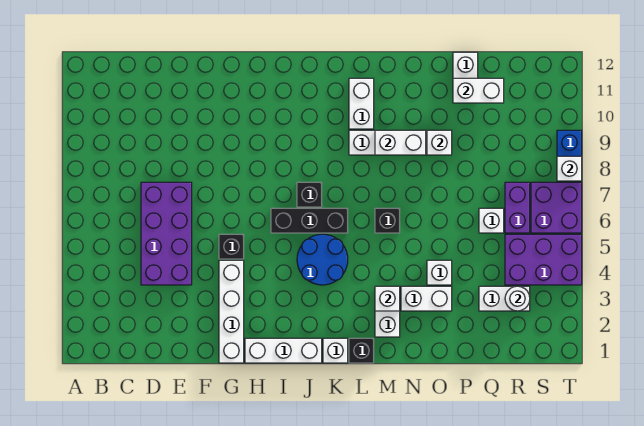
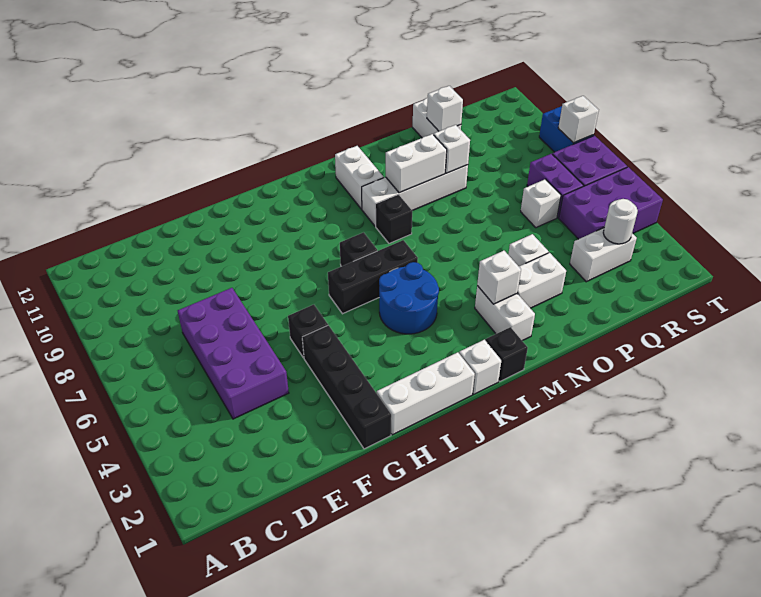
white brick G1:G4 level 1 -> black brick G1:G4 level 1
black brick M6 level 1 -> black brick L8 level 1
white brick P11:Q11 level 2 -> white brick P11 level 2

